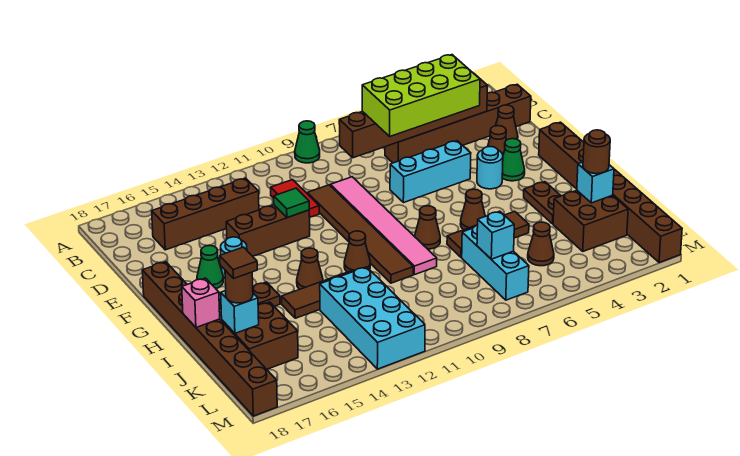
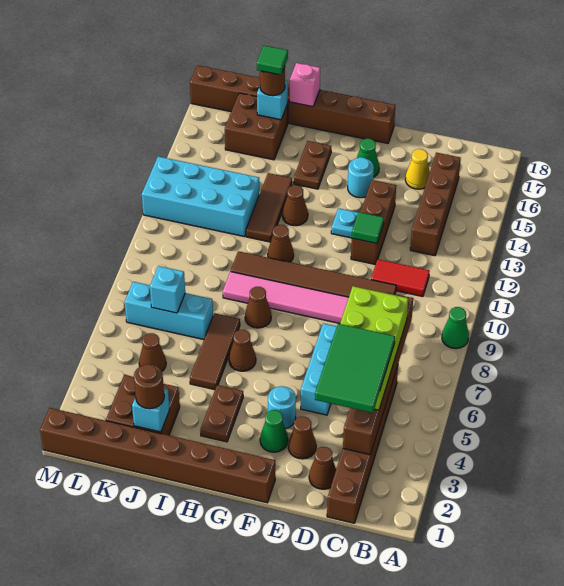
none -> green tile C3:D5 level 4
none -> yellow cone D16 level 1
none -> cyan plate F13 level 1
brown plate H3:I3 level 1 -> brown plate H3:H4 level 1
brown tile J17 level 4 -> green tile J17 level 4

